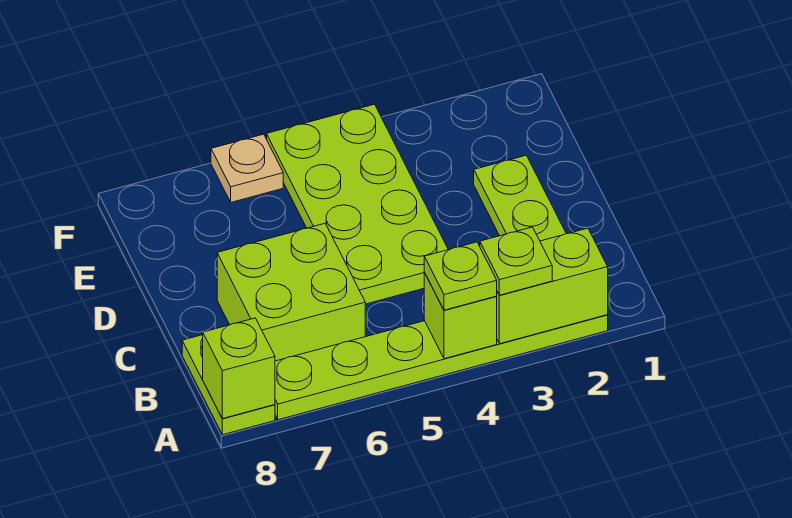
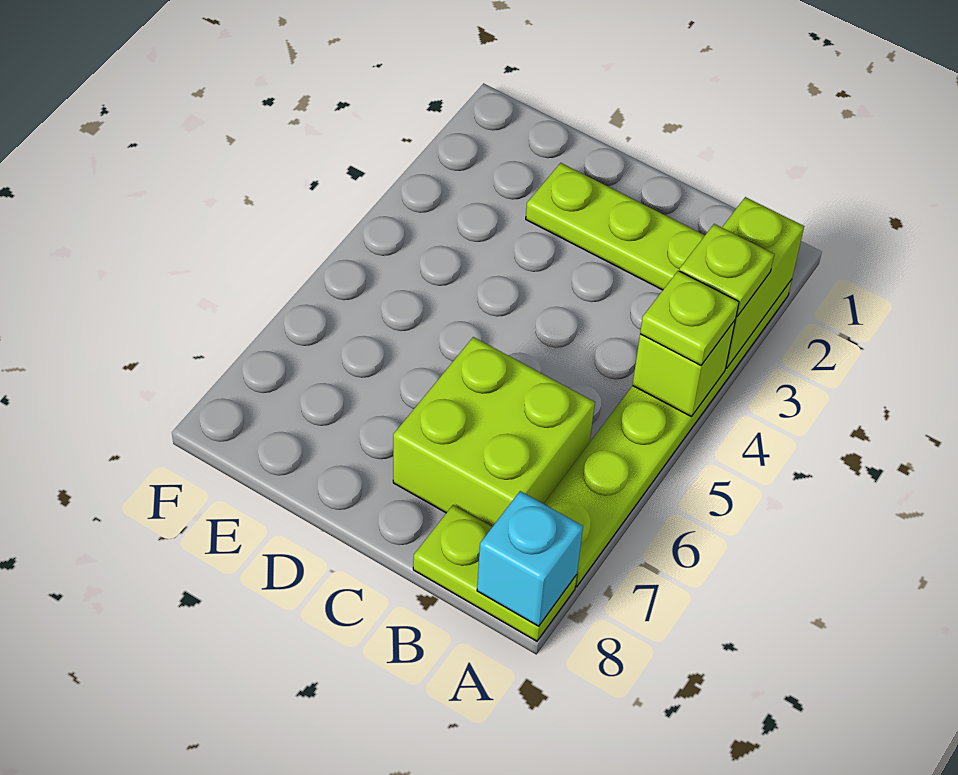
lime brick A8 level 2 -> cyan brick A8 level 2
lime plate C4:F5 level 1 -> none
tan plate F6 level 1 -> none

